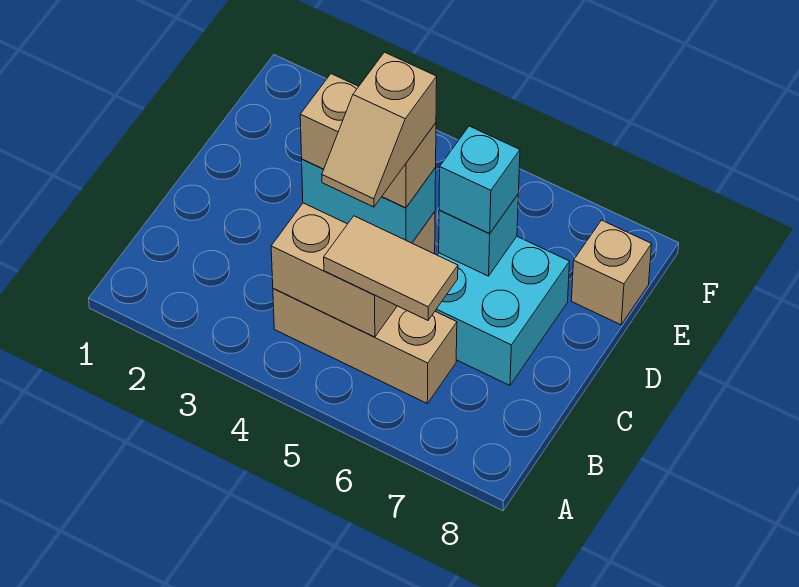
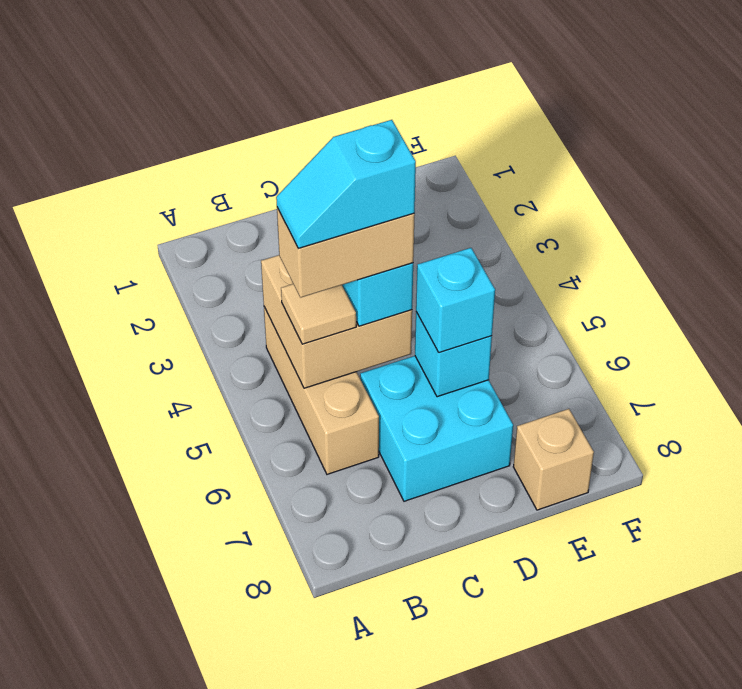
tan tile B5:B6 level 3 -> tan tile B5 level 3
tan slope B5:C5 level 5 top C -> cyan slope B5:C5 level 5 top C
tan brick C4:C5 level 4 -> tan brick B5:C5 level 4

